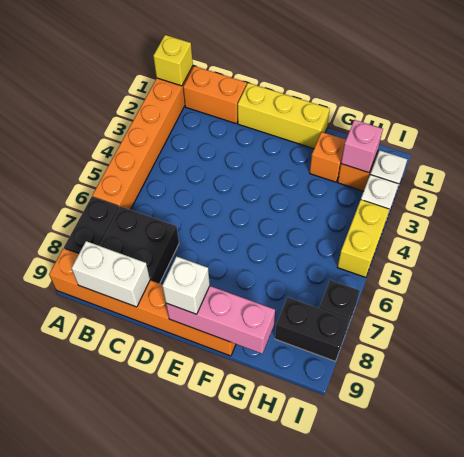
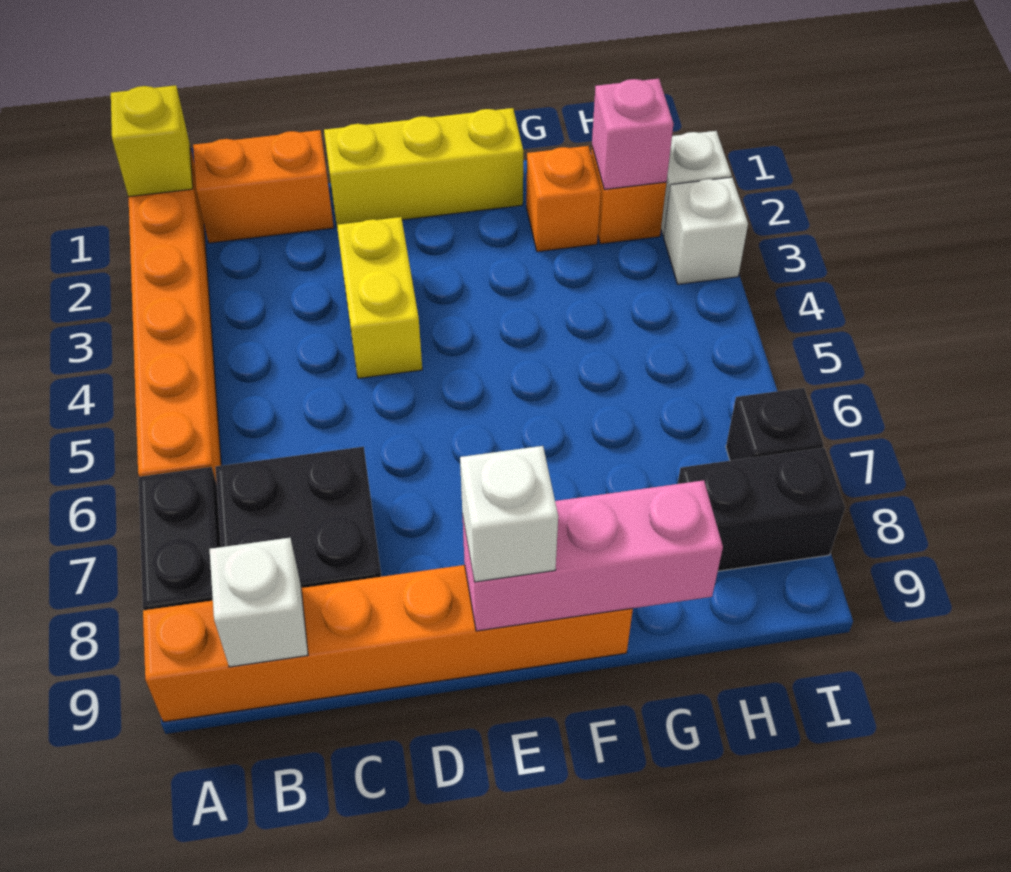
white brick B9:C9 level 2 -> white brick B9 level 2
yellow brick I4:I5 level 1 -> yellow brick D3:D4 level 1

